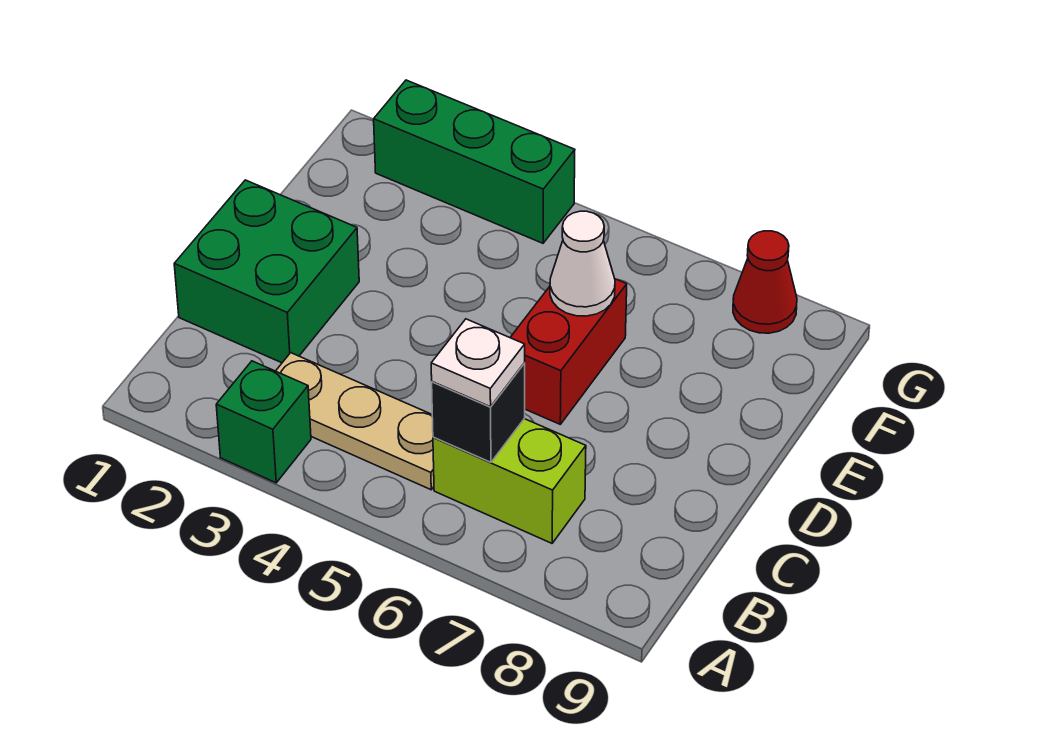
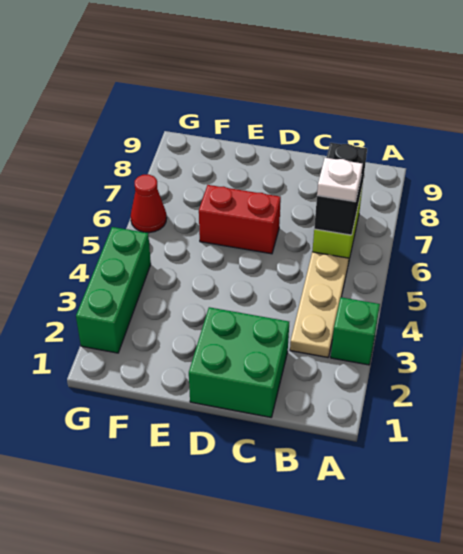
black brick B6 level 2 -> black brick B6:B7 level 2
white cone E6 level 2 -> none
red cone G8 level 1 -> red cone G6 level 1

